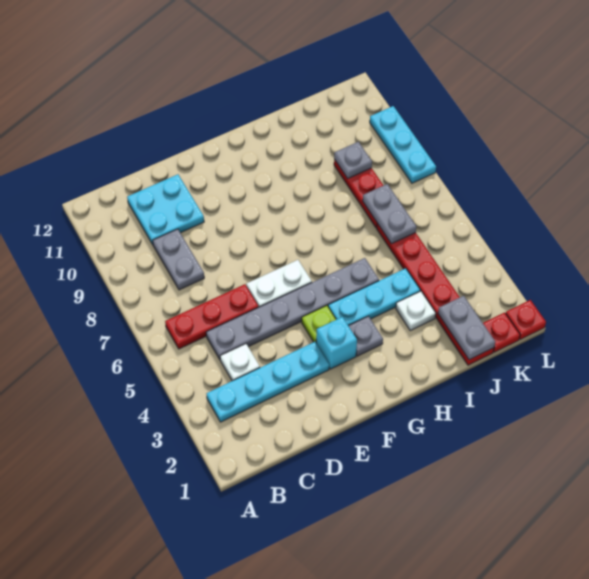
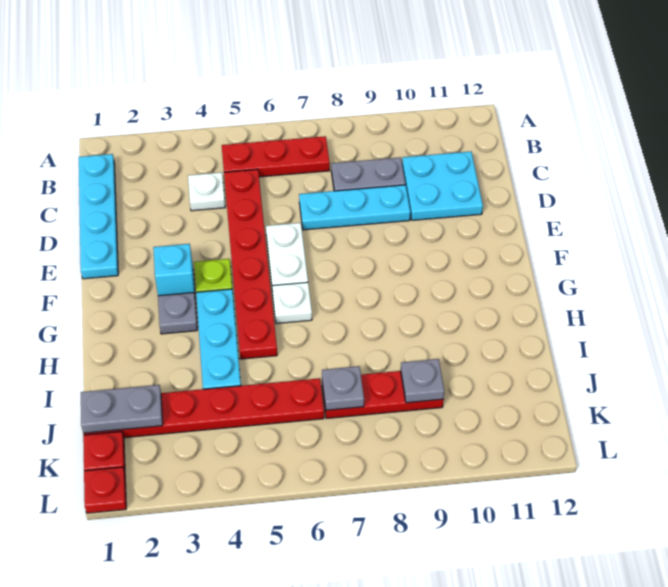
cyan plate B3:E3 level 1 -> cyan plate B1:E1 level 1
red plate B6:D6 level 1 -> red plate B5:B7 level 1
grey plate C5:H5 level 1 -> red plate C5:H5 level 1
white plate I3 level 1 -> white plate G6 level 1
grey plate J6:J7 level 2 -> grey plate J7 level 2
cyan plate L8:L10 level 1 -> cyan plate D7:D9 level 1

